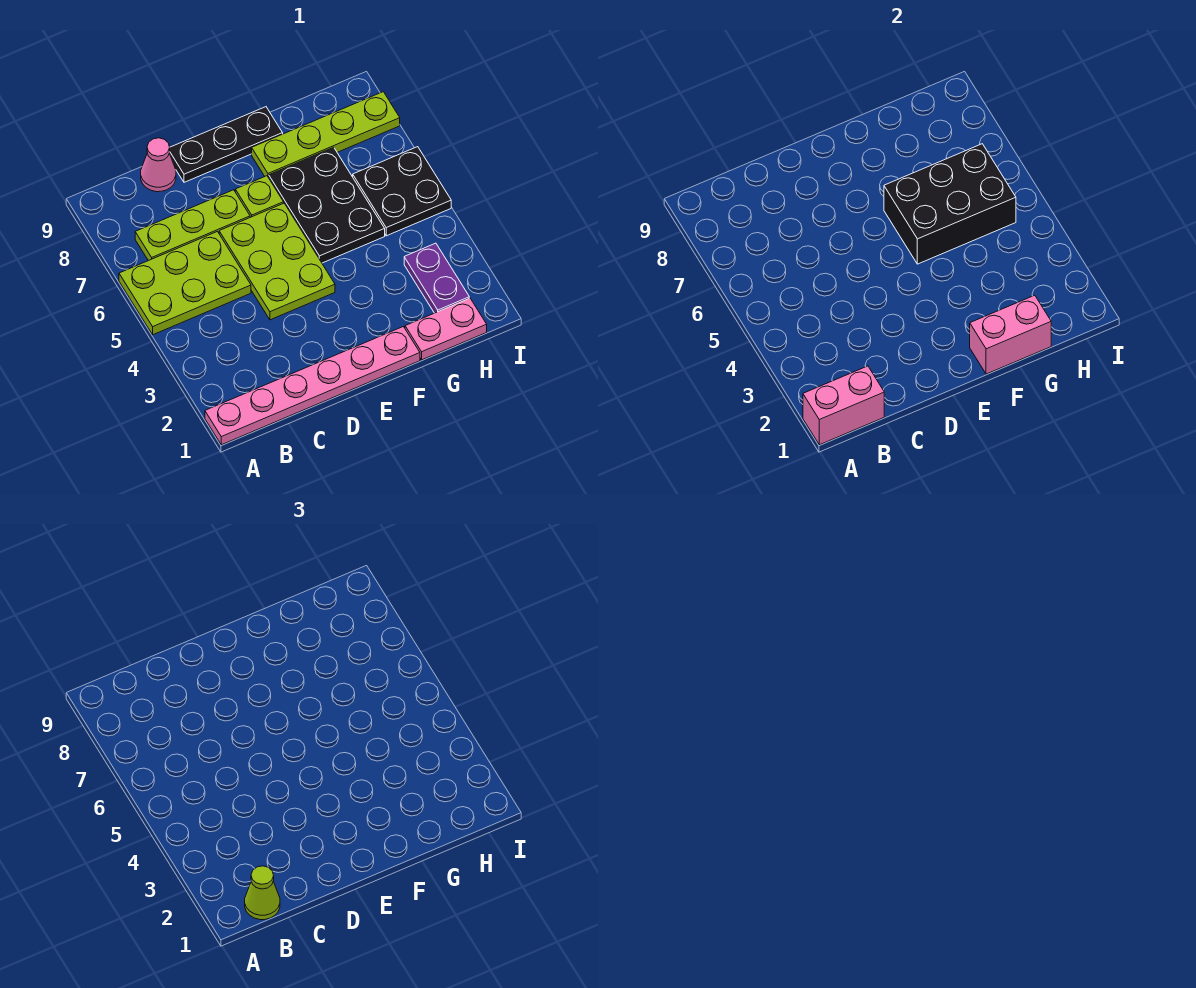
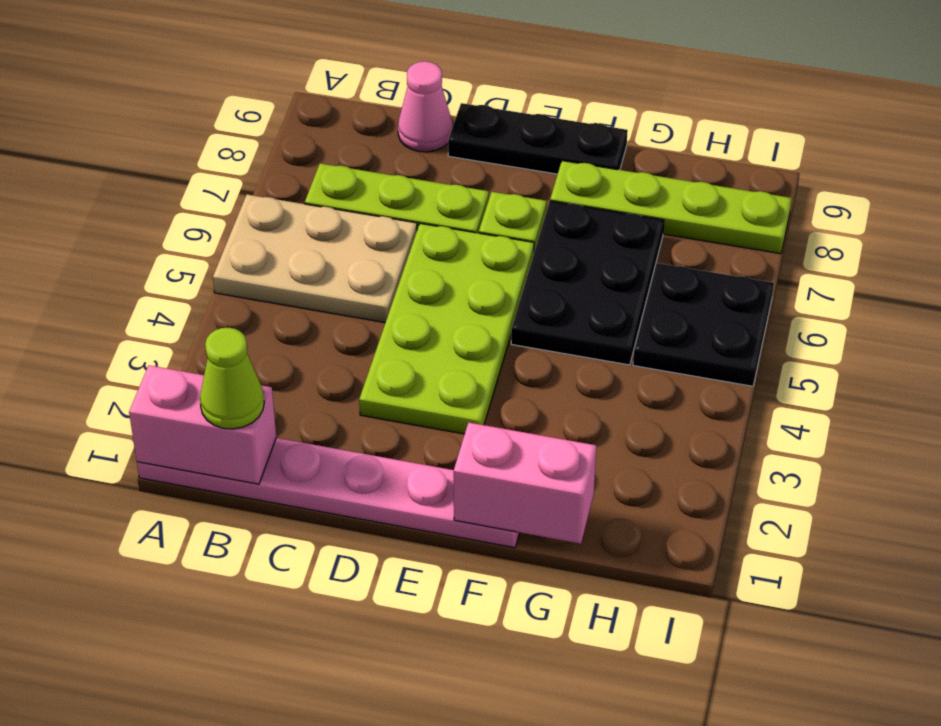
lime plate A5:C6 level 1 -> tan plate A5:C6 level 1
lime plate D4:E6 level 1 -> lime plate D3:E6 level 1
black brick F5:H6 level 2 -> none
pink plate G1:H1 level 1 -> none
purple plate H2:H3 level 1 -> none

